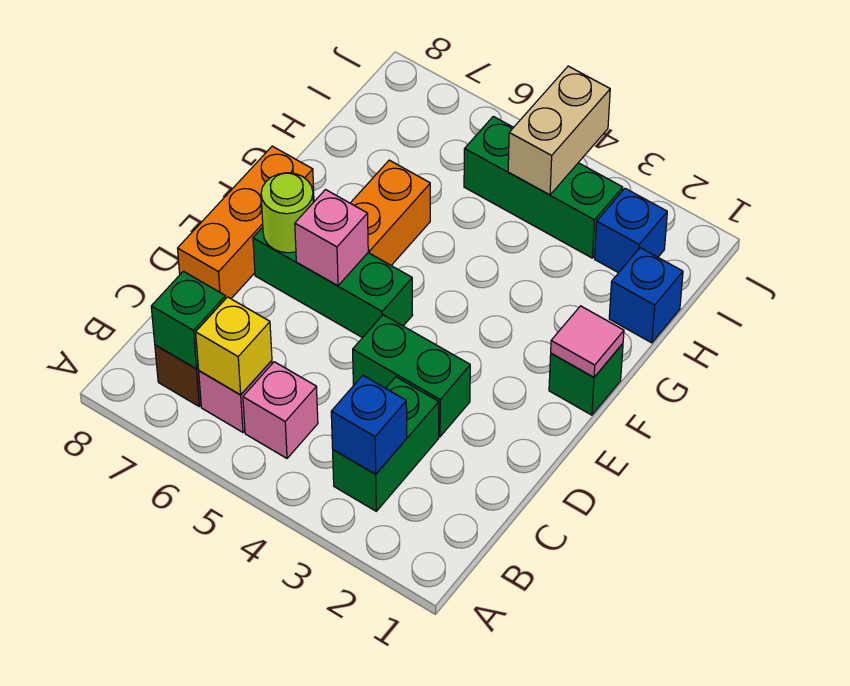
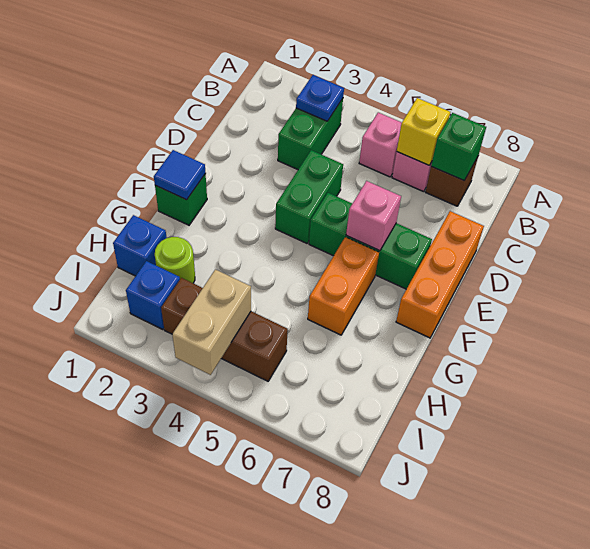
blue brick B3 level 2 -> blue plate B3 level 2
green brick D3:D4 level 1 -> green brick D4:E4 level 1
lime round brick E7 level 2 -> lime round brick H2 level 1
pink tile F1 level 2 -> blue tile F1 level 2
green brick I3:I5 level 1 -> brown brick I3:I5 level 1

